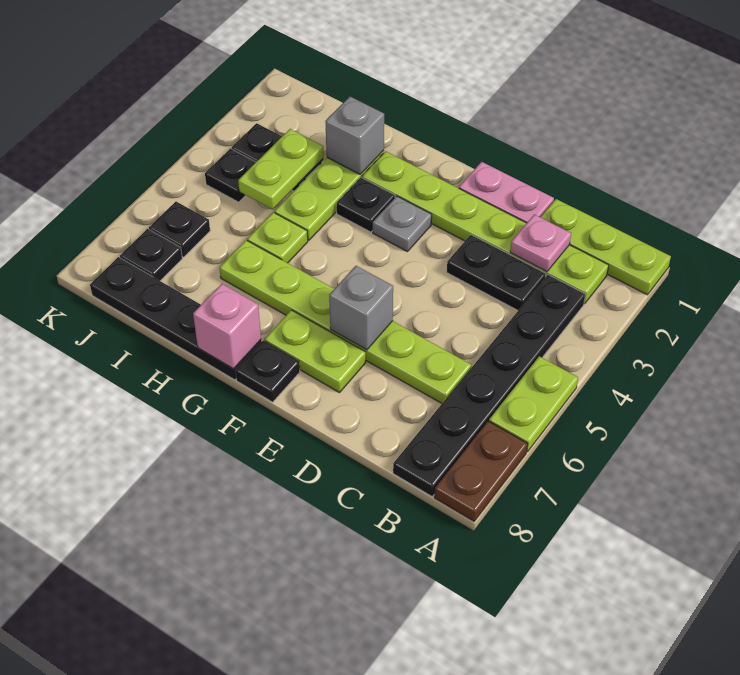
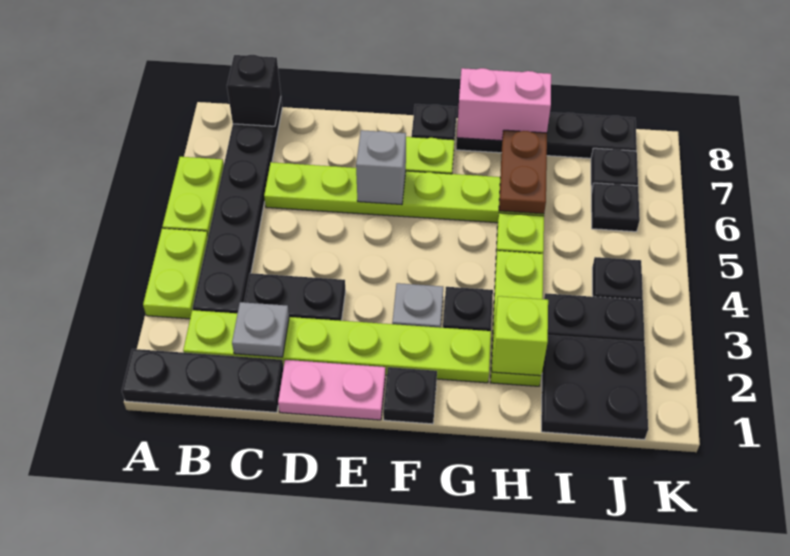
lime plate A1:C1 level 1 -> black plate A1:C1 level 1
brown plate A7:A8 level 1 -> brown plate H6:H7 level 2
none -> black brick B8 level 2
pink plate C2 level 2 -> grey plate C2 level 2
none -> black plate F1 level 1
pink brick G8 level 2 -> pink brick G8:H8 level 2
grey brick H2 level 2 -> lime brick H2 level 2
none -> black plate I1:J2 level 1
lime plate I3:I4 level 2 -> lime plate A3:A4 level 1

